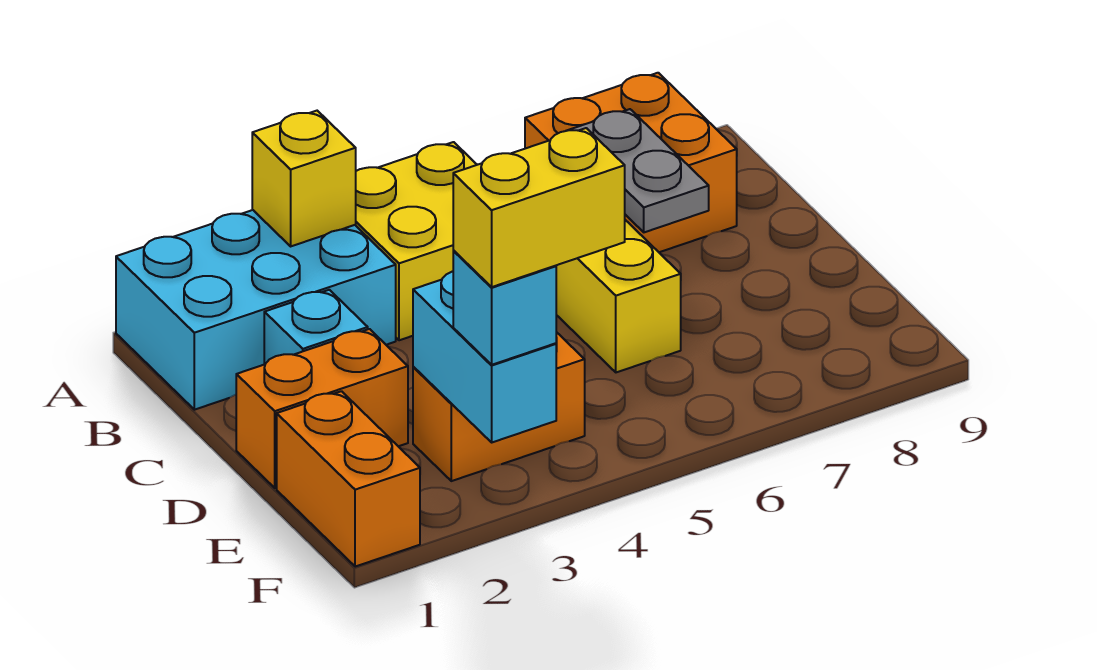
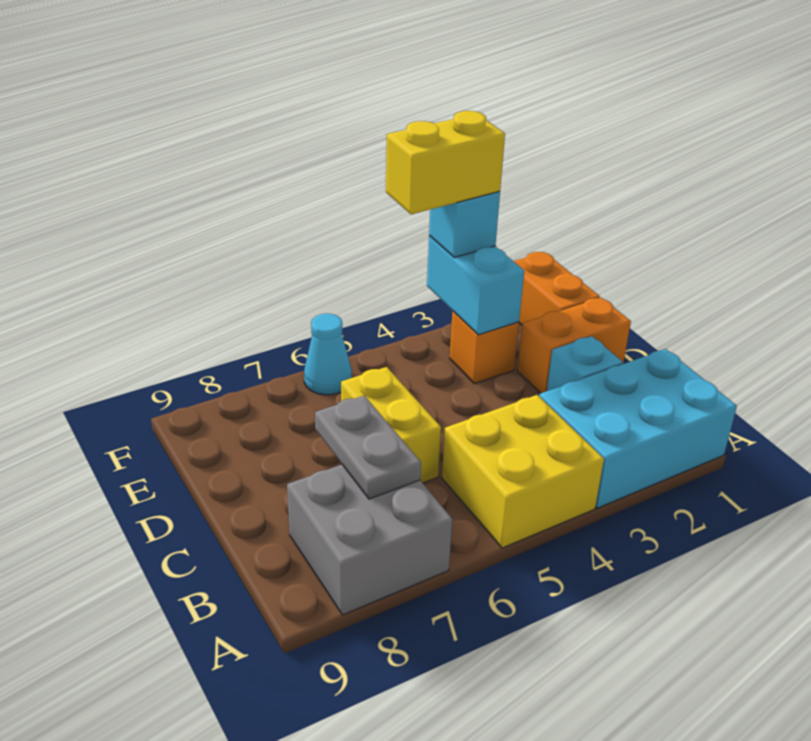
yellow brick A3 level 2 -> none
orange brick A7:B8 level 1 -> grey brick A7:B8 level 1
orange brick E3:E4 level 1 -> orange brick E3 level 1
none -> cyan cone F6 level 1

